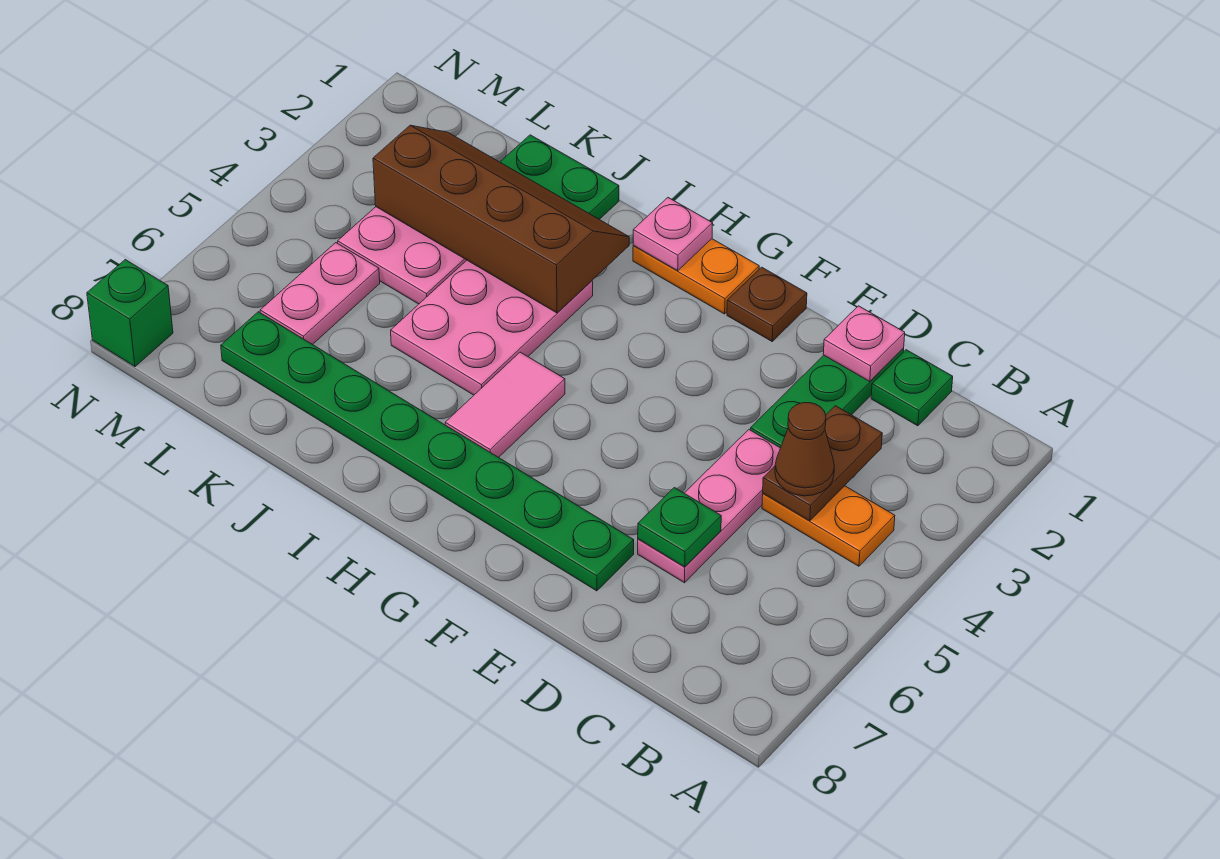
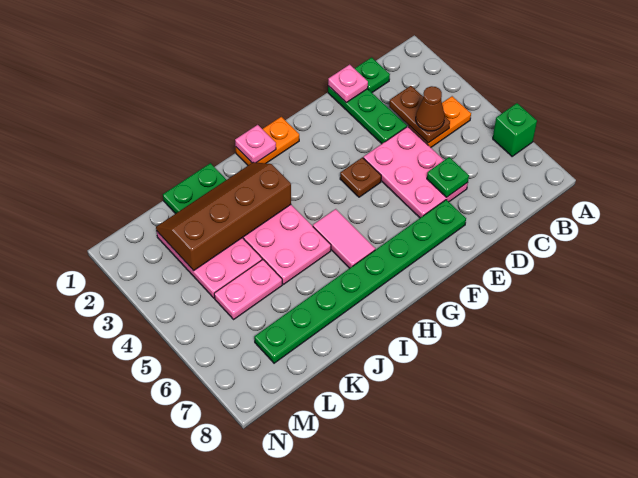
pink plate D4:D6 level 1 -> pink plate D4:E6 level 1
brown plate F1 level 1 -> brown plate F4 level 1
pink plate L5:L6 level 1 -> pink plate K5:L5 level 1
green brick N8 level 1 -> green brick A6 level 1

